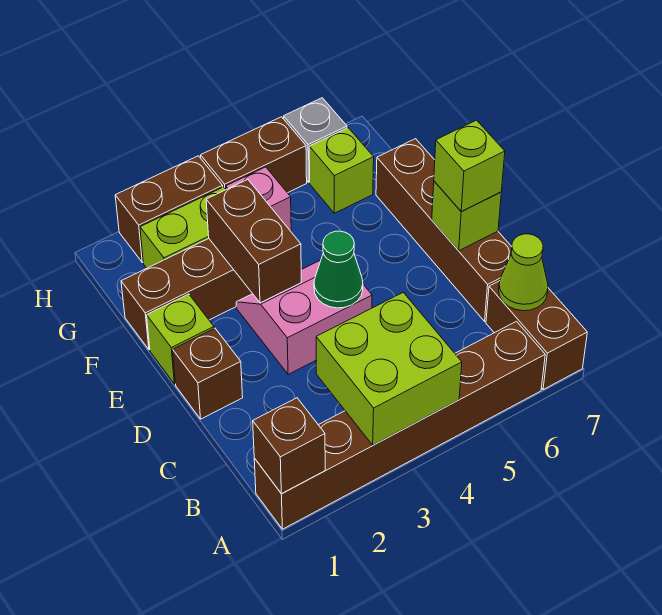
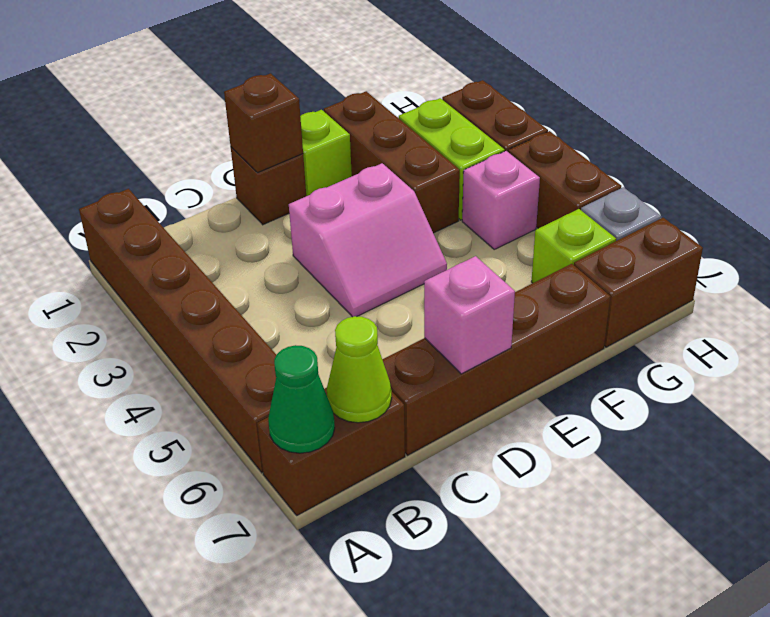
brown brick A1 level 2 -> brown brick D1 level 2
lime brick A3:B4 level 2 -> none
pink slope D3:E4 level 1 top D -> pink slope D3:E4 level 1 top 3
green cone D4 level 2 -> green cone A7 level 2
lime brick D7 level 2 -> pink brick D7 level 2
lime brick D7 level 3 -> none
brown brick E3:F3 level 2 -> brown brick G7:H7 level 1

